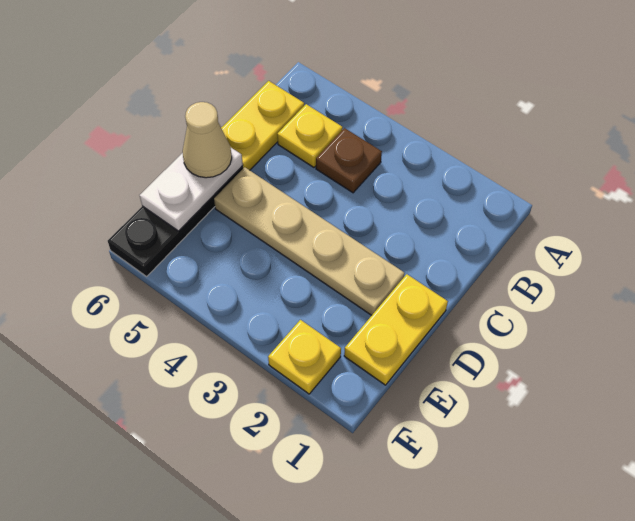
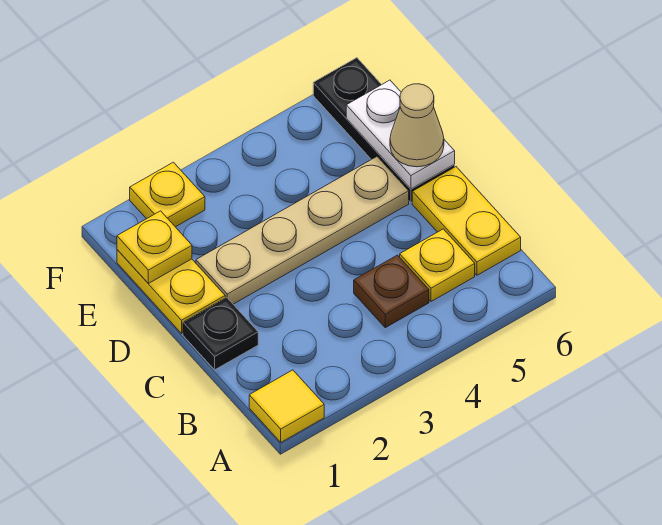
none -> yellow tile A1 level 1
none -> black plate C1 level 1
none -> yellow plate E1 level 2

